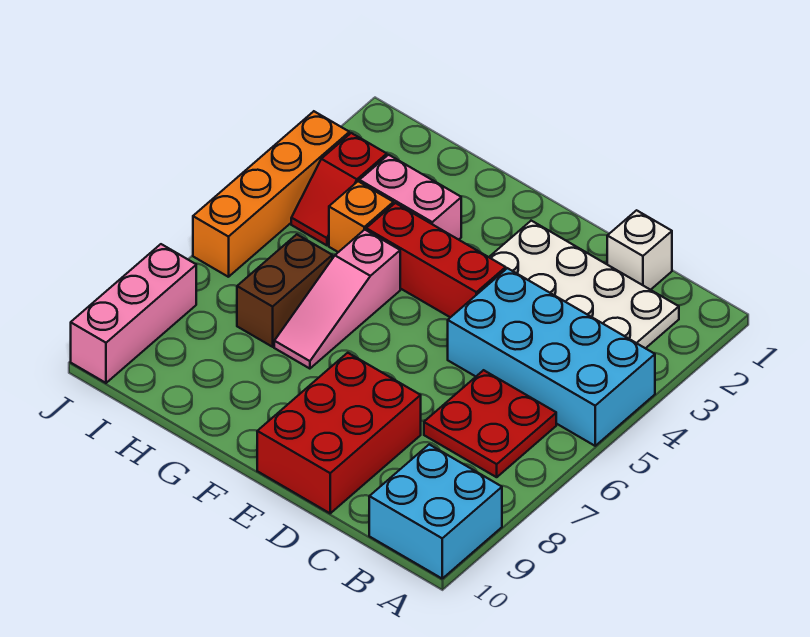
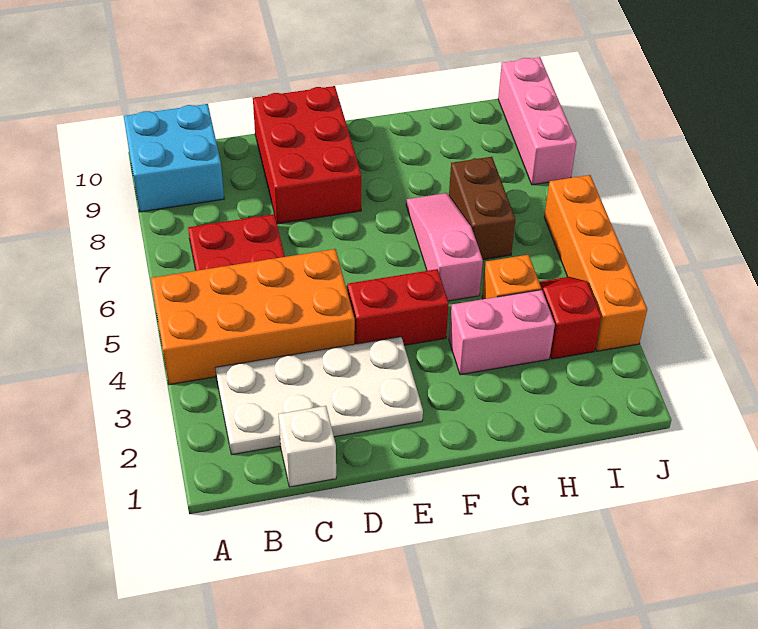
cyan brick A4:D5 level 1 -> orange brick A4:D5 level 1
red brick E4:G4 level 1 -> red brick E4:F4 level 1

